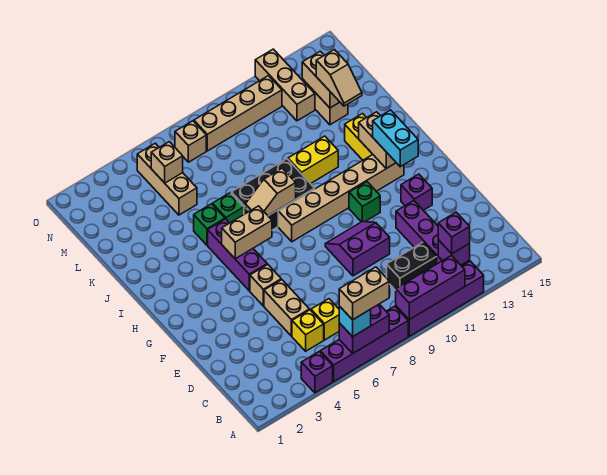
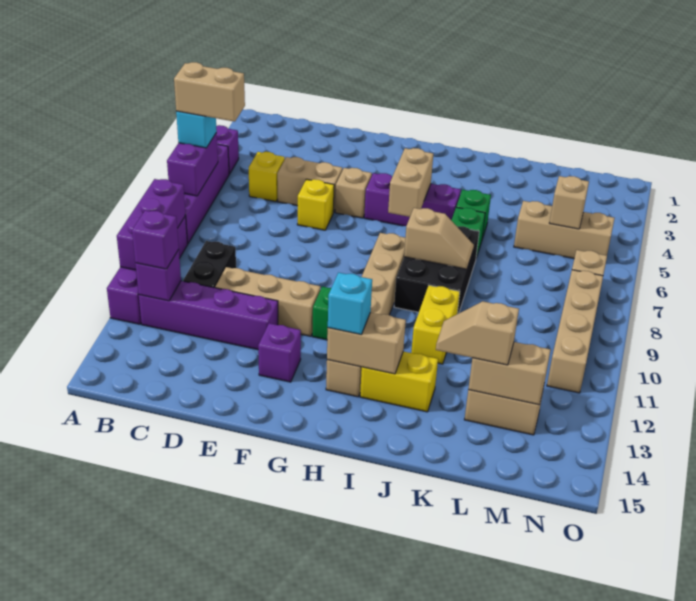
tan brick A6:A7 level 4 -> tan brick A6:B6 level 4
yellow brick C6 level 1 -> yellow brick E6 level 1
purple slope E9:F10 level 1 top E -> none
cyan brick G13:H13 level 3 -> cyan brick H13 level 3
tan slope I7:I8 level 2 top 8 -> tan slope I8:J8 level 2 top I
tan brick M12:O12 level 1 -> tan brick D11:F11 level 1

